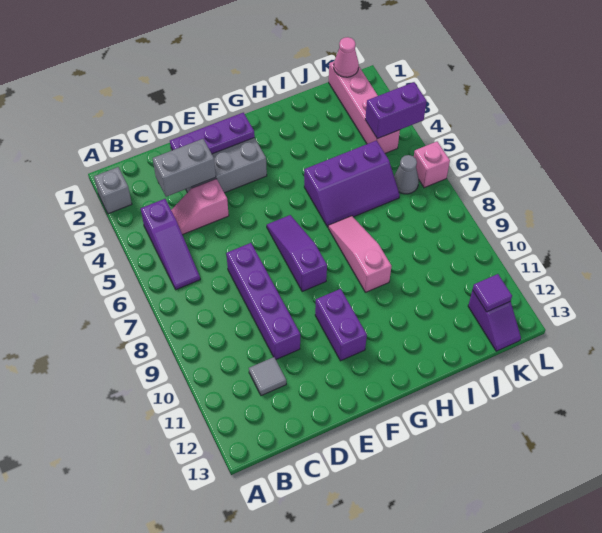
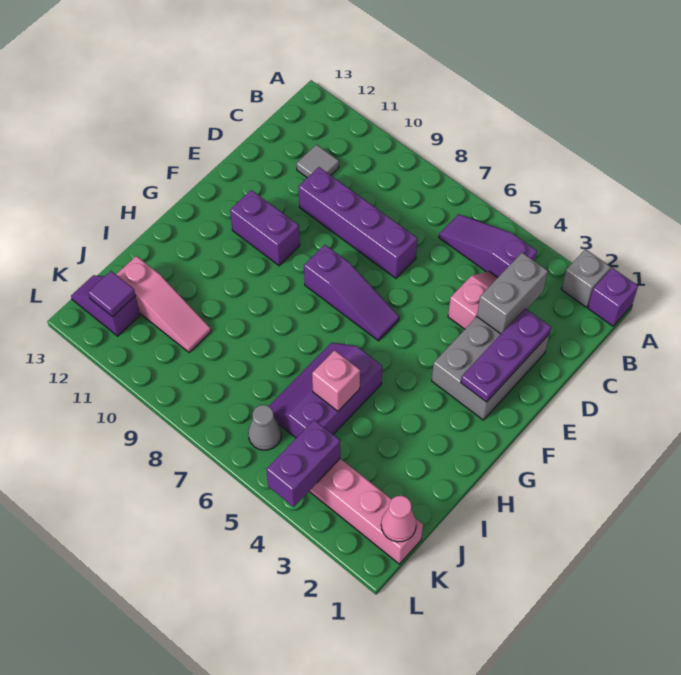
none -> purple brick A1 level 1
pink slope H7:H9 level 1 top 9 -> pink slope J10:J12 level 1 top 12
pink brick L6 level 1 -> pink brick I5 level 2

